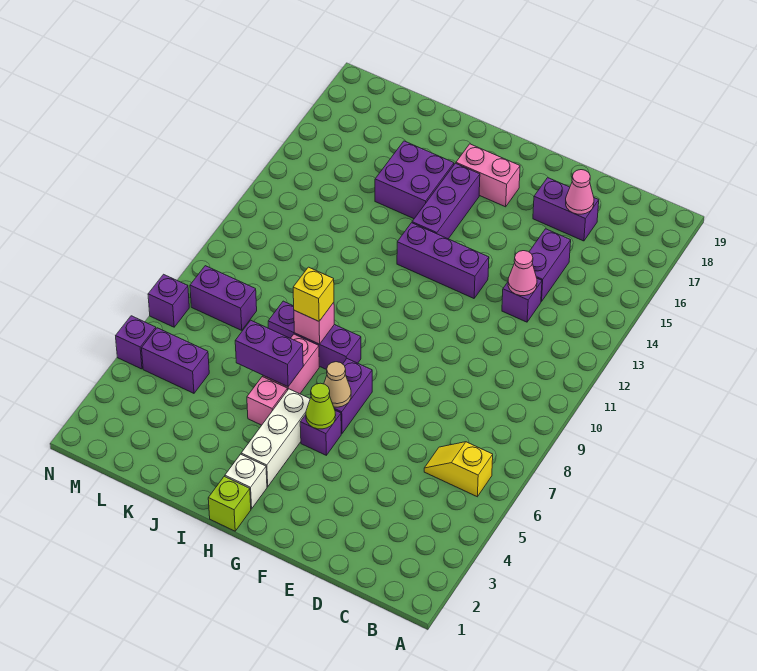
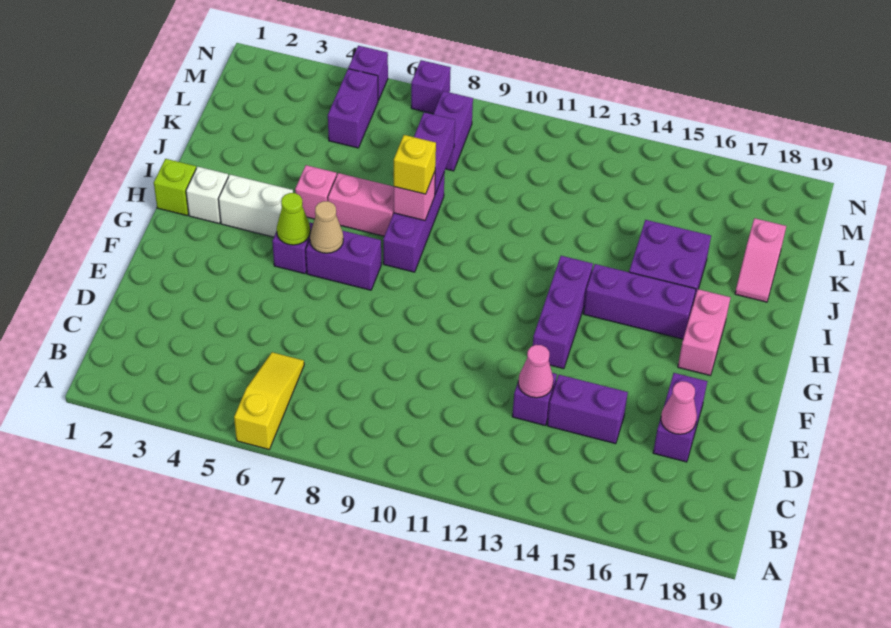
yellow slope B6:C6 level 1 top B -> yellow slope A6:C6 level 1 top A
white brick H3:H5 level 1 -> white brick H3:H4 level 1
purple brick I6:J6 level 2 -> purple brick J8:K8 level 2
none -> pink slope J18:K18 level 1 top K

